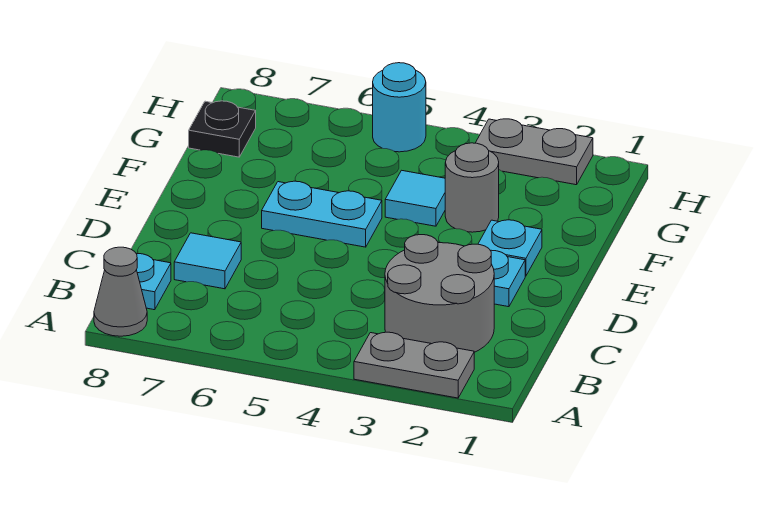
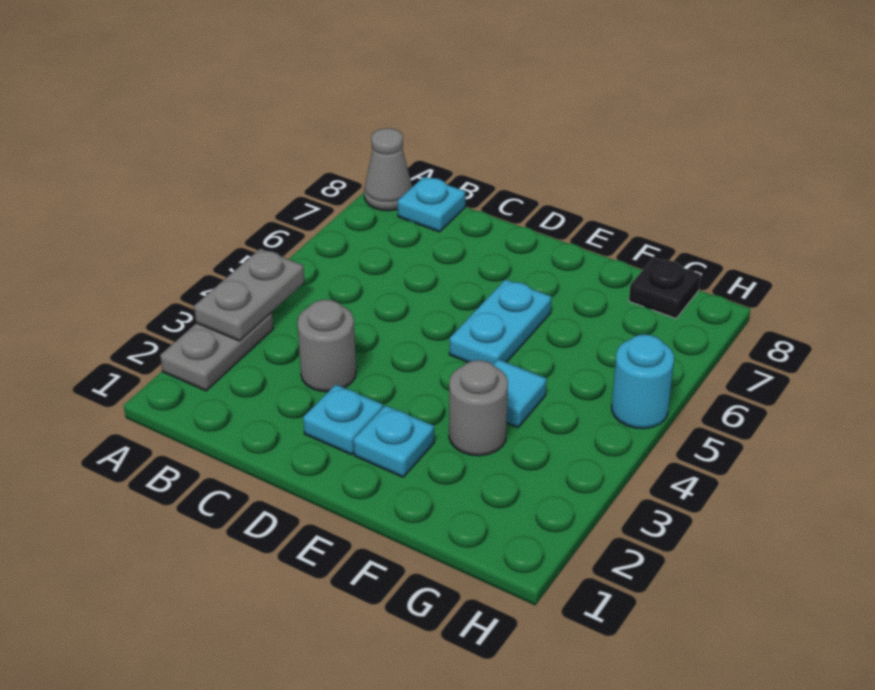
grey round brick B2:C3 level 1 -> grey round brick C3 level 1
cyan tile C7 level 1 -> none
grey plate H2:H3 level 1 -> grey plate A3:A4 level 2

